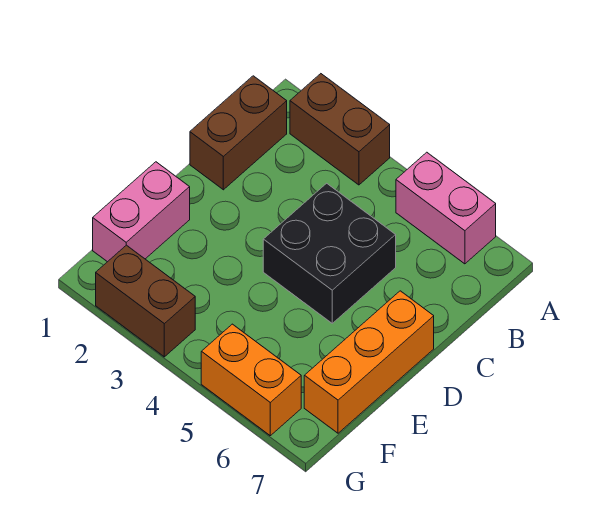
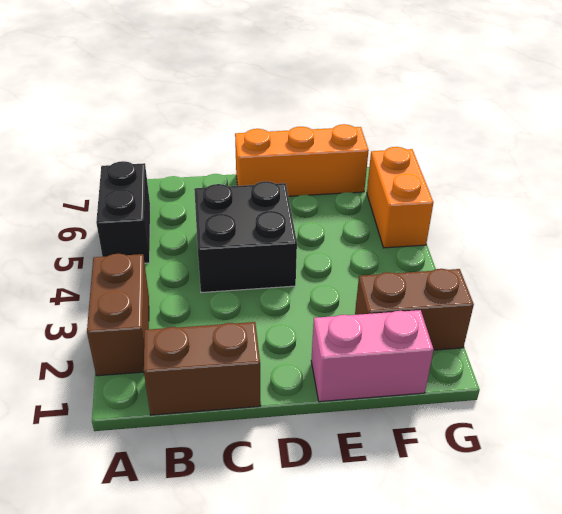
pink brick A5:A6 level 1 -> black brick A5:A6 level 1
brown brick G2:G3 level 1 -> brown brick F2:G2 level 1

